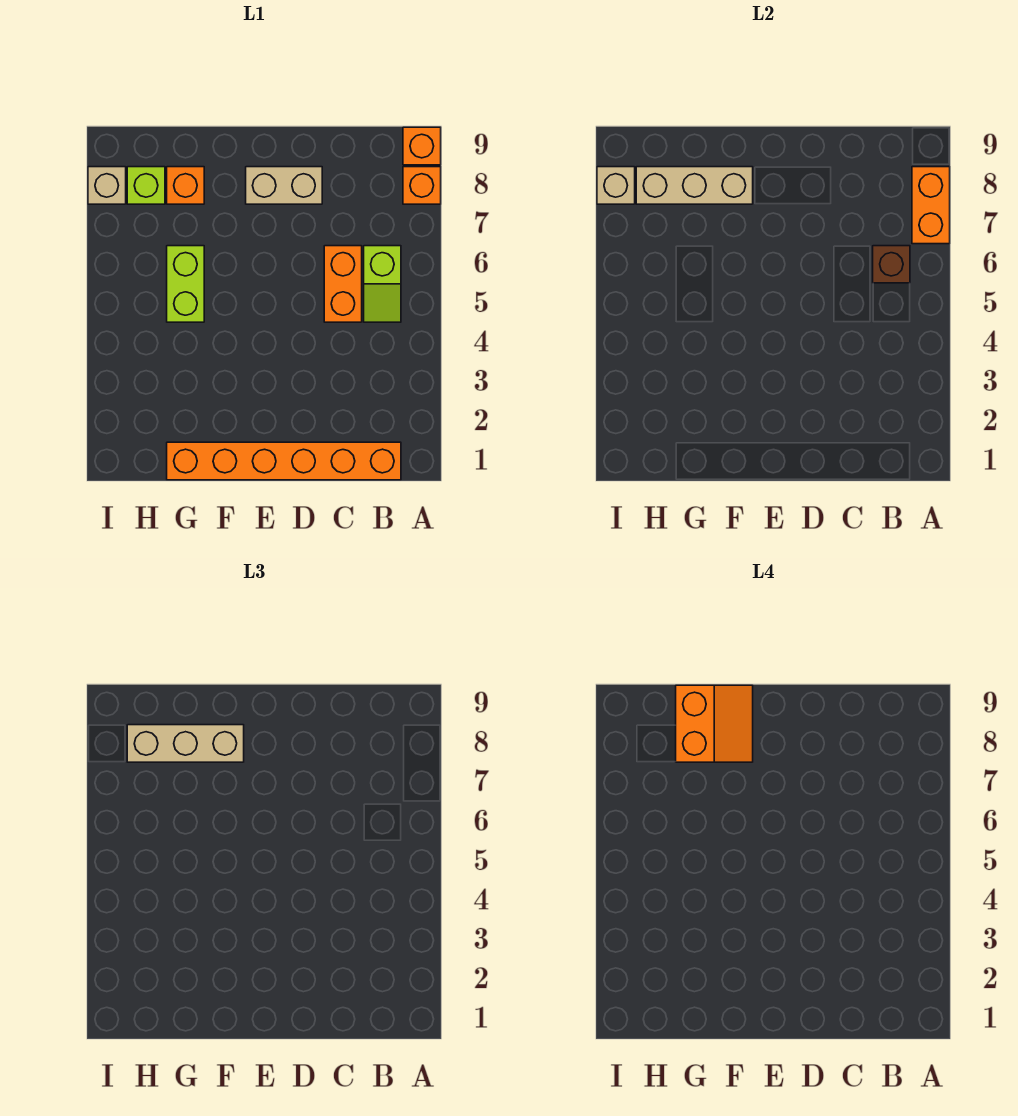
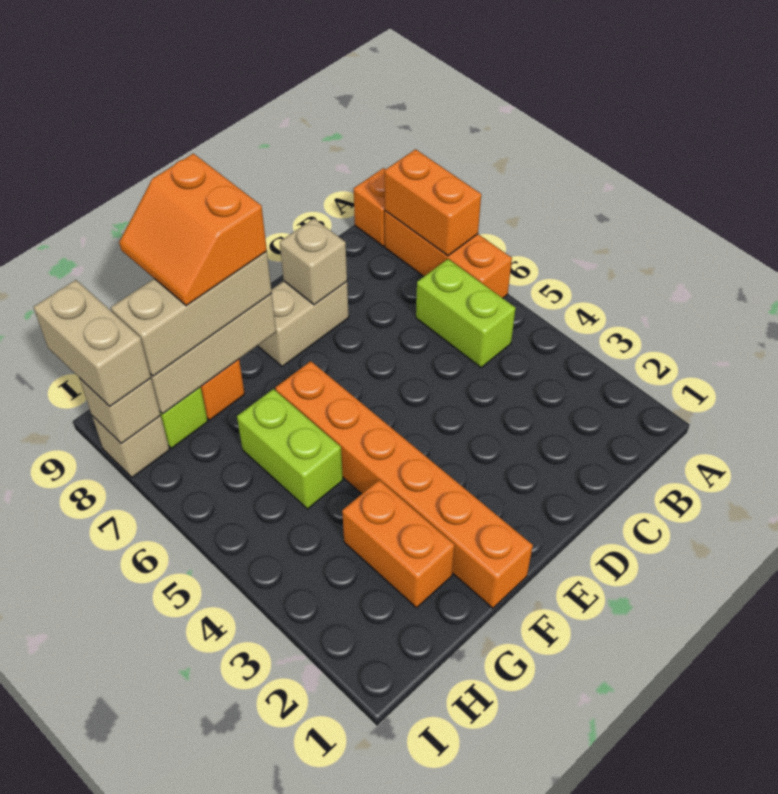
orange brick A8 level 1 -> orange brick A6:A8 level 1
orange brick B1:G1 level 1 -> orange brick F1:F6 level 1
lime slope B5:B6 level 1 top 6 -> lime brick B5:B6 level 1
brown brick B6 level 2 -> none
orange brick C5:C6 level 1 -> orange brick G2:G3 level 1
none -> tan brick D8 level 2
orange slope F8:G9 level 4 top G -> orange slope F8:G9 level 4 top F
none -> tan brick I8:I9 level 3

